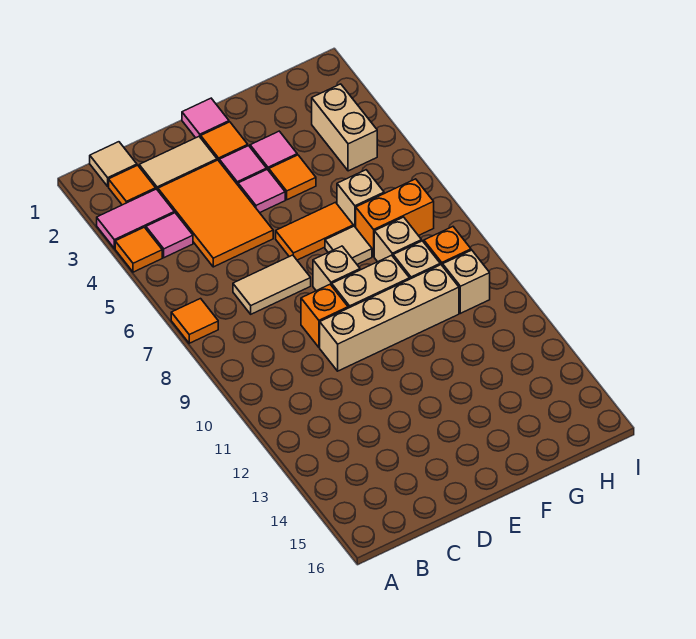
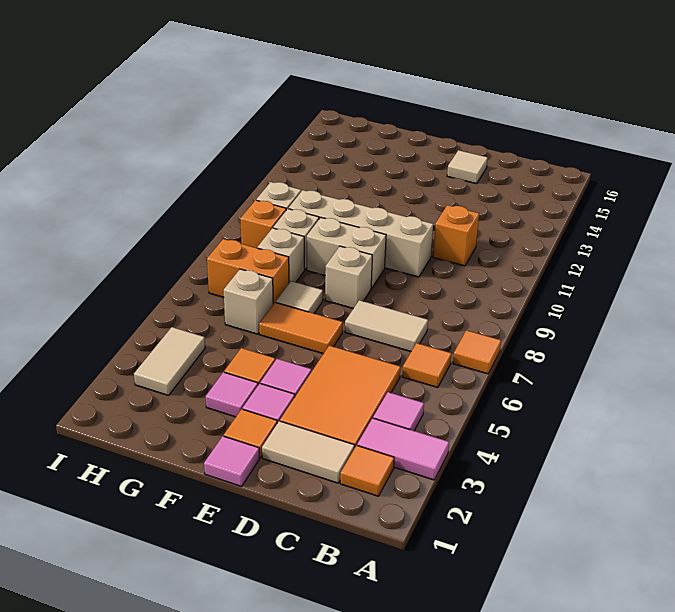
orange tile A4 level 1 -> orange tile B6 level 1
tan tile B1 level 1 -> tan tile D15 level 1
orange brick D9 level 1 -> orange brick C11 level 1
tan brick H3:H4 level 1 -> tan tile H3:H4 level 1

